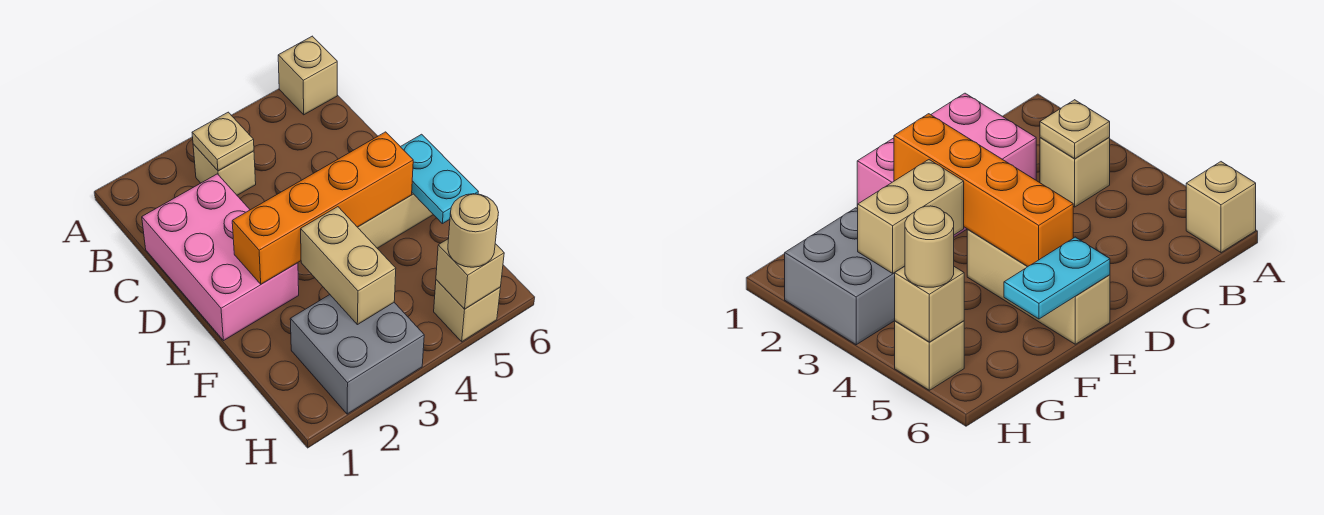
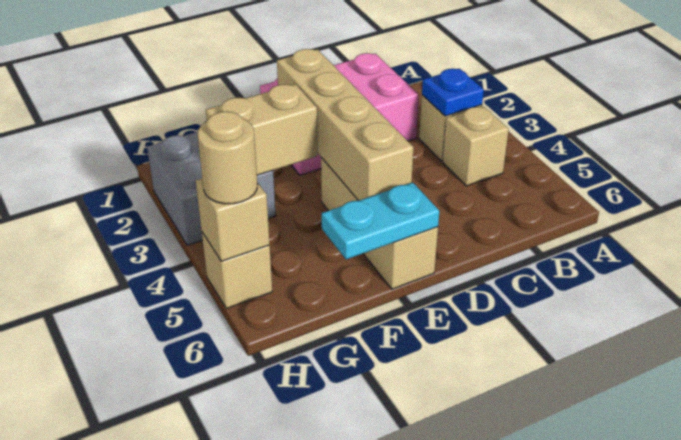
tan brick A6 level 1 -> tan brick B4 level 1
tan plate B3 level 2 -> blue plate B3 level 2
orange brick E2:E5 level 2 -> tan brick E2:E5 level 2

